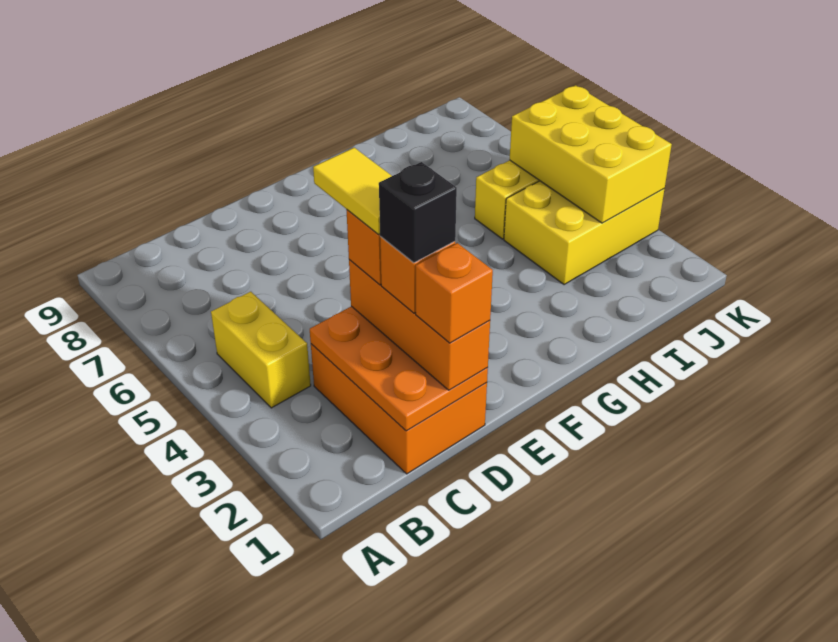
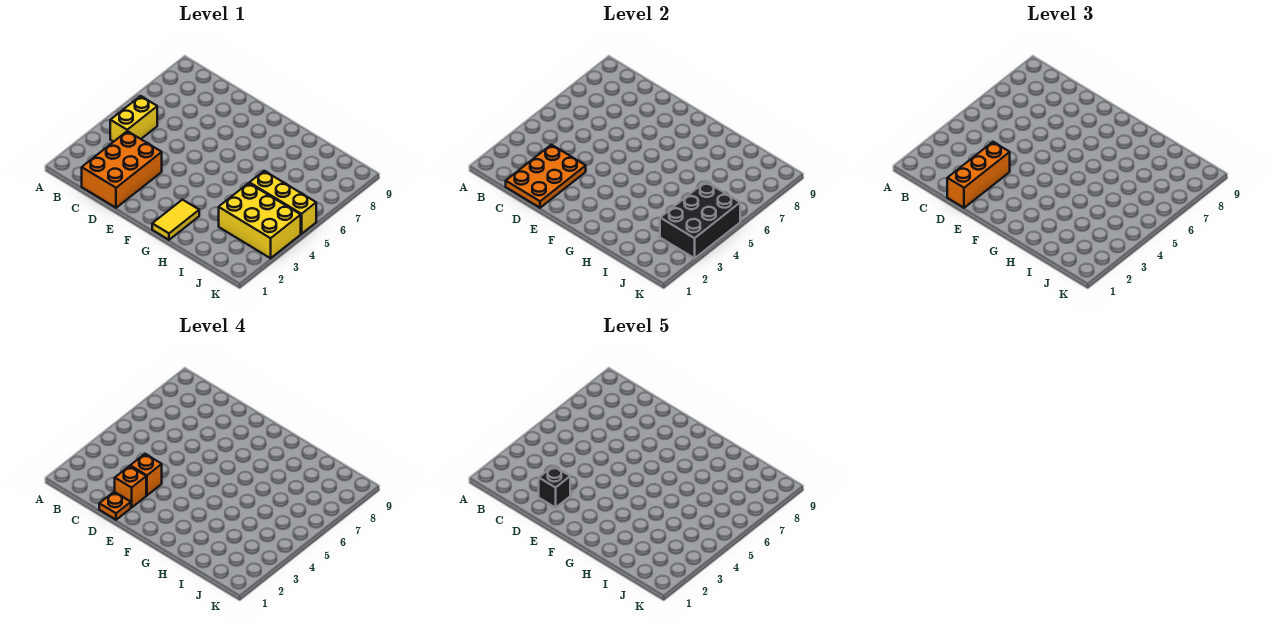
orange brick D1 level 4 -> orange plate D1 level 4
yellow tile D3:D4 level 5 -> yellow tile G1:G2 level 1
yellow brick J3:K5 level 2 -> black brick J3:K5 level 2

